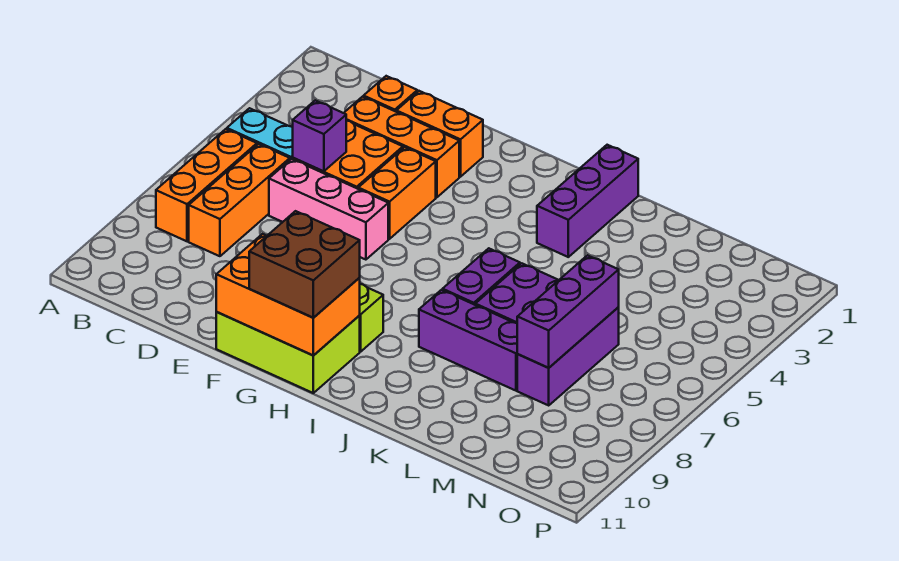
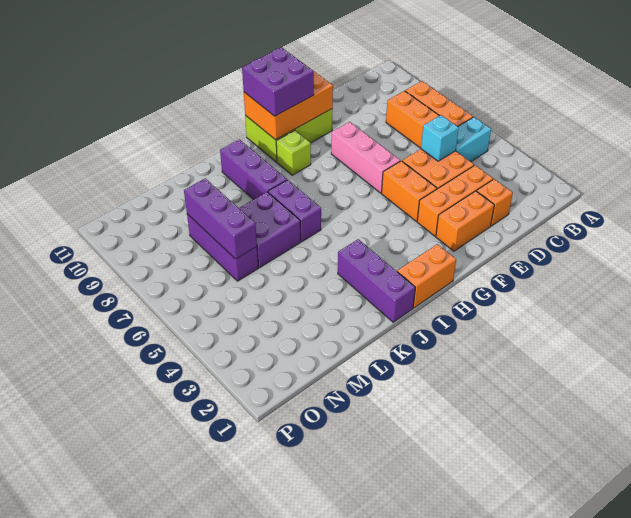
purple brick D5 level 2 -> cyan brick D5 level 2
pink brick D6:F6 level 1 -> pink brick F6:F8 level 1
brown brick G10:H11 level 3 -> purple brick G10:H11 level 3
none -> orange brick H1:I1 level 1
purple brick J8:L8 level 1 -> purple brick J8:J10 level 1

